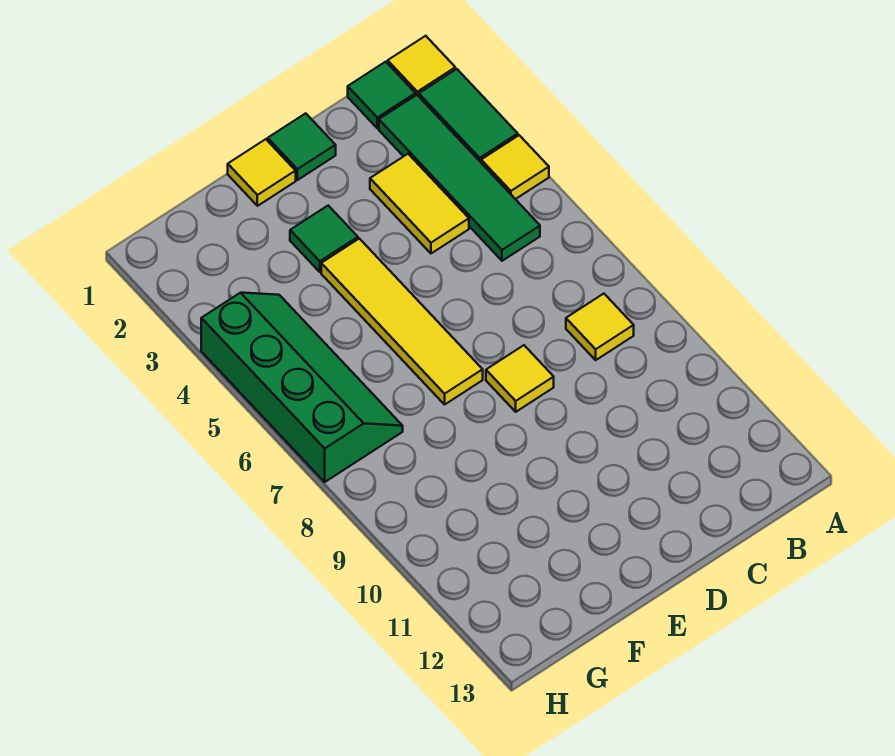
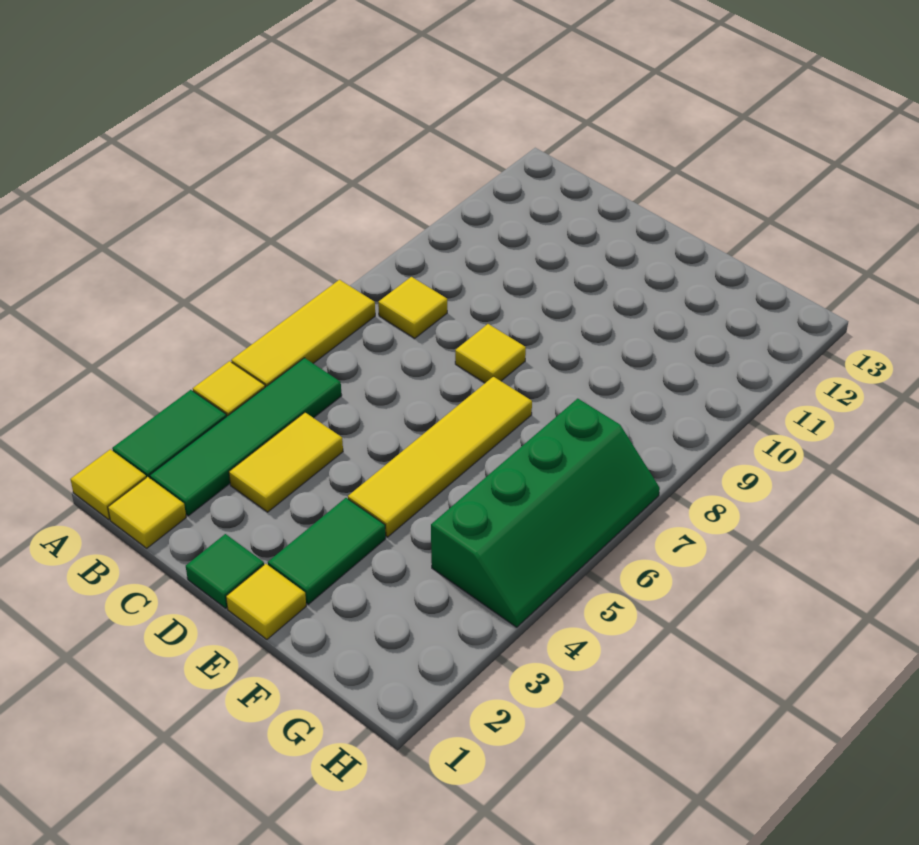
none -> yellow tile A5:A7 level 1
green tile B1 level 1 -> yellow tile B1 level 1
green tile E3 level 1 -> green tile E2:E3 level 1
green slope G4:H7 level 1 top H -> green slope G4:H7 level 1 top G

